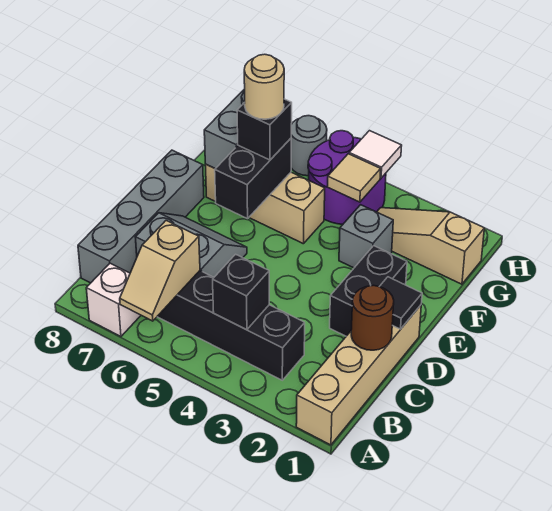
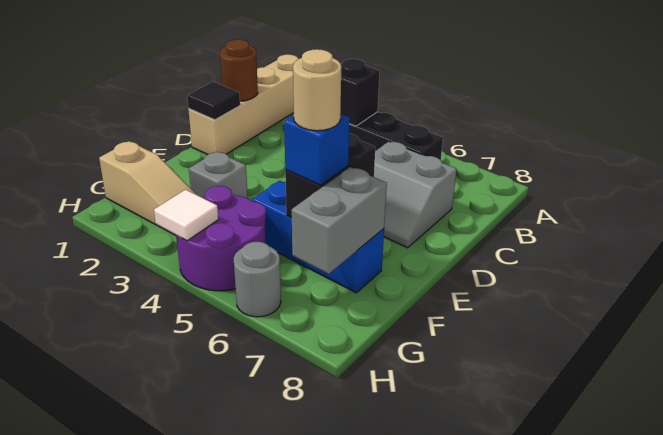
tan slope A6:B6 level 2 top B -> none
white brick A7 level 1 -> none
grey brick B8:E8 level 1 -> none
black brick D2:E2 level 1 -> none
tan brick F5:F7 level 1 -> blue brick F5:F7 level 1
black brick F6 level 3 -> blue brick F6 level 3
tan tile G4 level 2 -> none

